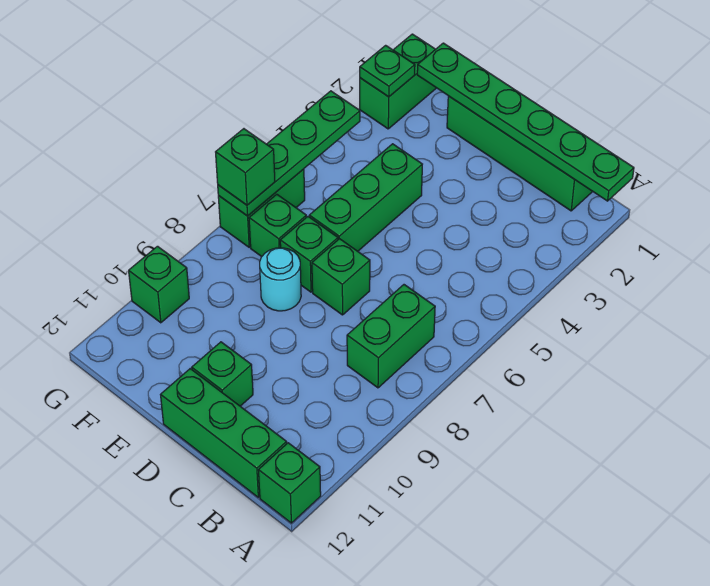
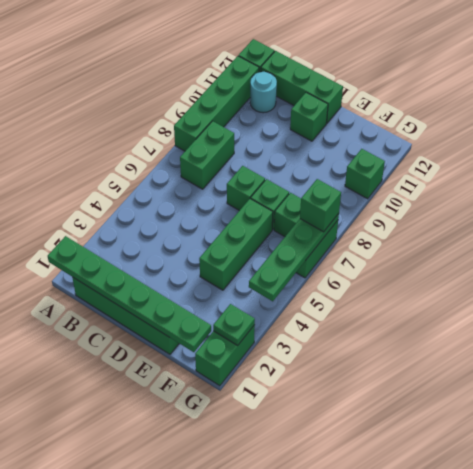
none -> green brick A8:A11 level 1
cyan round brick E8 level 1 -> cyan round brick B11 level 1

